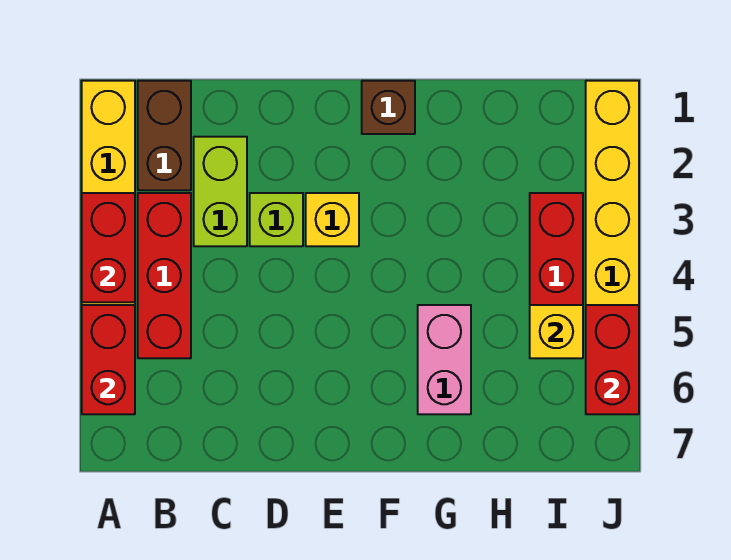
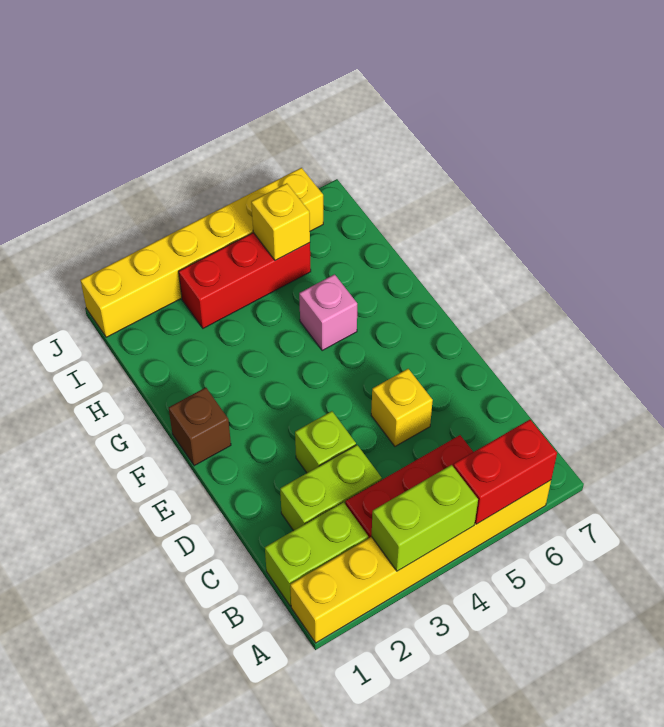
red brick A3:A4 level 2 -> lime brick A3:A4 level 2
brown brick B1:B2 level 1 -> lime brick B1:B2 level 1
yellow brick E3 level 1 -> yellow brick D5 level 1
pink brick G5:G6 level 1 -> pink brick G5 level 1
red brick J5:J6 level 2 -> none

